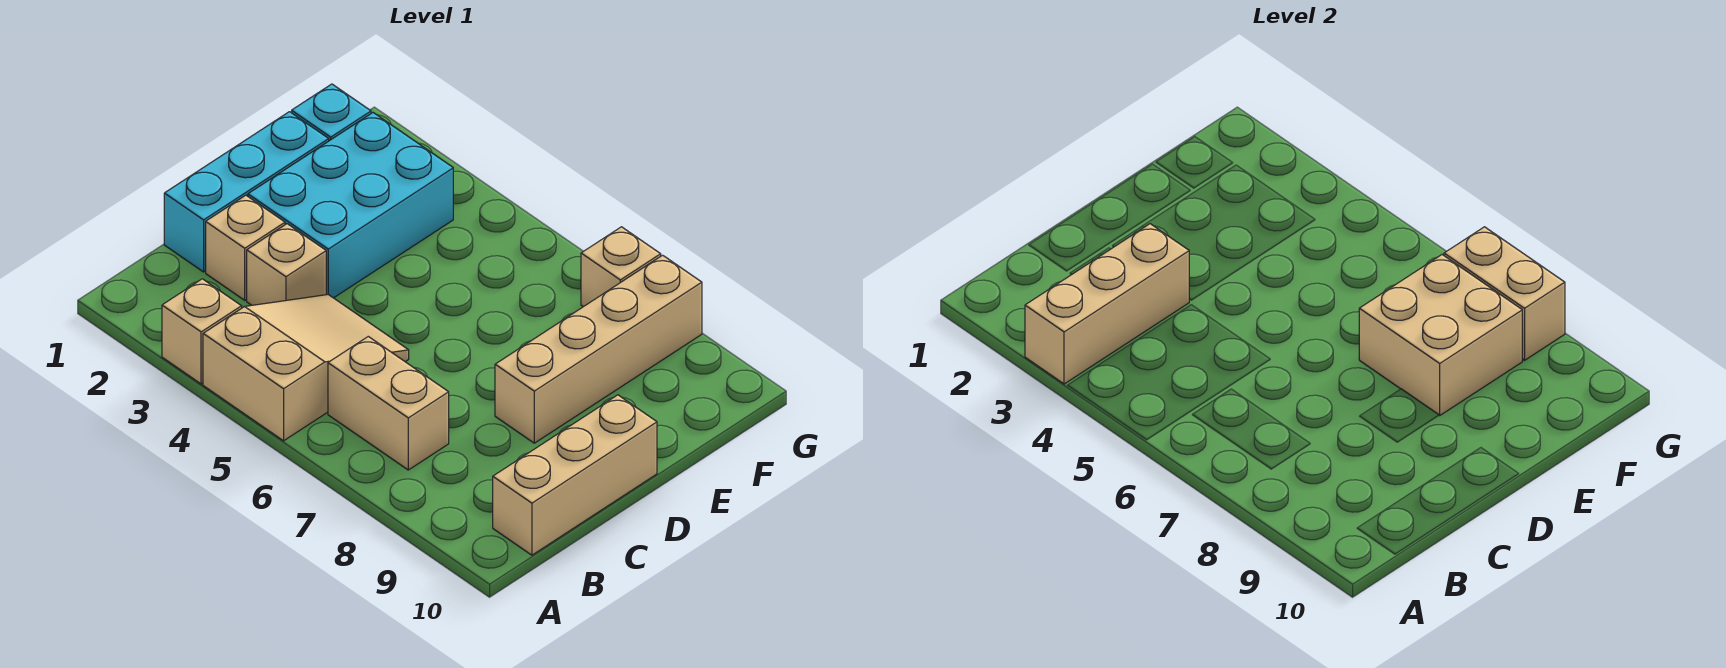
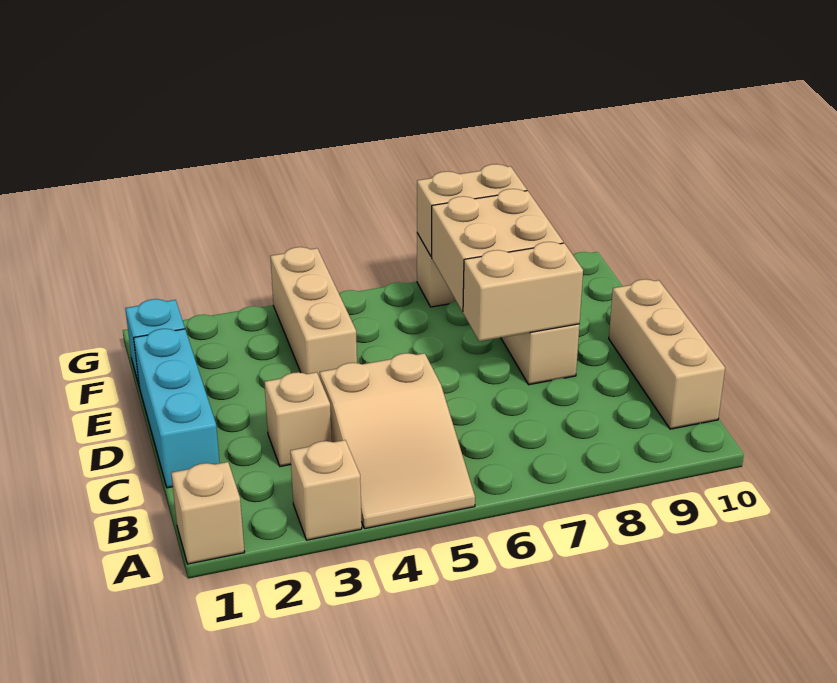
tan brick A3:C3 level 2 -> tan brick E4:G4 level 1
tan slope A4:C5 level 1 top A -> tan slope A4:C5 level 1 top C
tan brick B6:B7 level 1 -> tan brick D7:D8 level 2
tan brick C2 level 1 -> tan brick A1 level 1
cyan brick D2:F3 level 1 -> none

